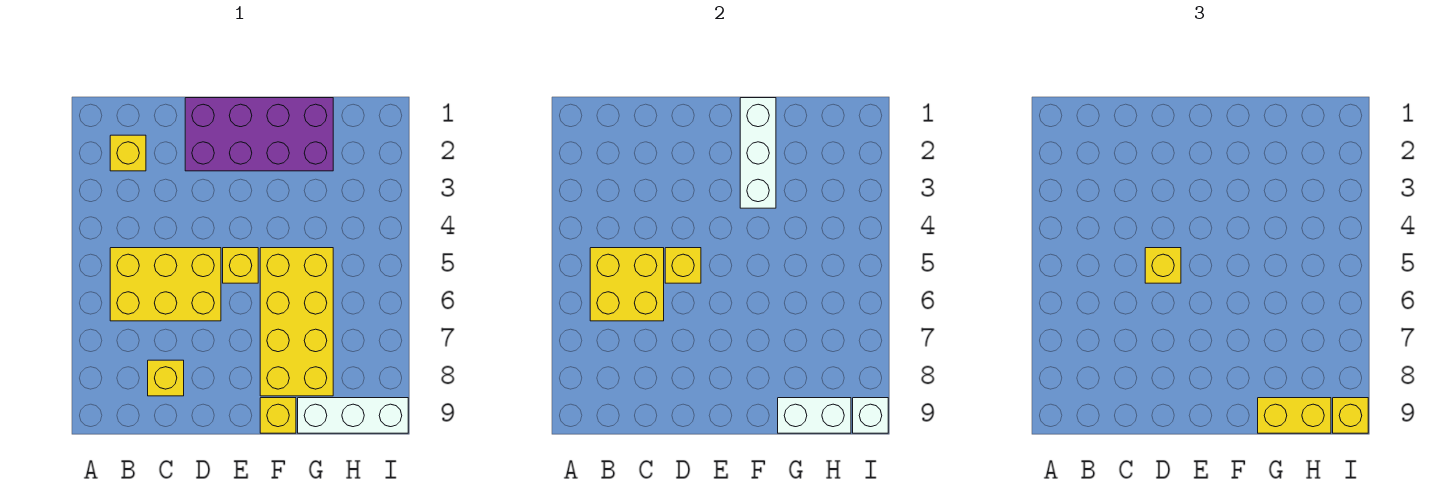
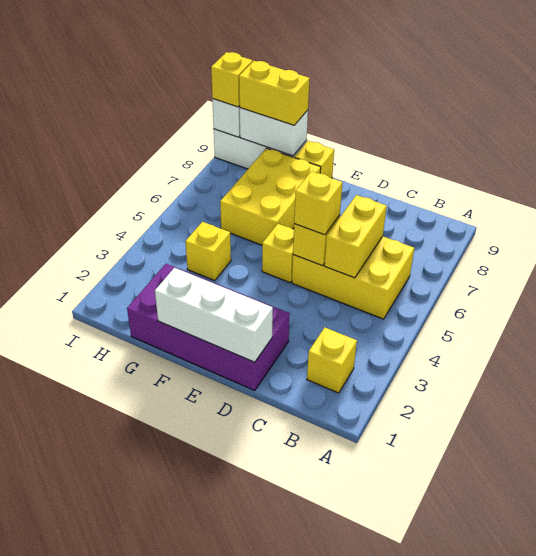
yellow brick B5:C6 level 2 -> yellow brick C5:C6 level 2
yellow brick C8 level 1 -> yellow brick G4 level 1
white brick F1:F3 level 2 -> white brick D1:F1 level 2
yellow brick F5:G8 level 1 -> yellow brick F6:G8 level 1

